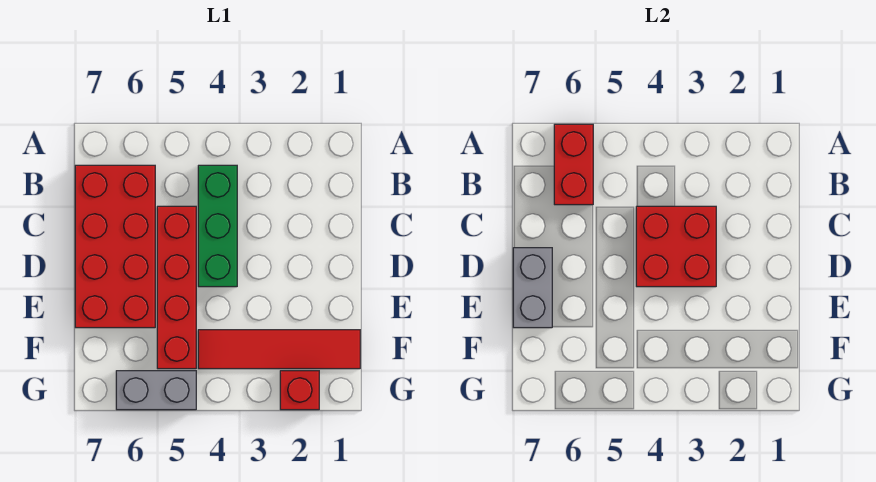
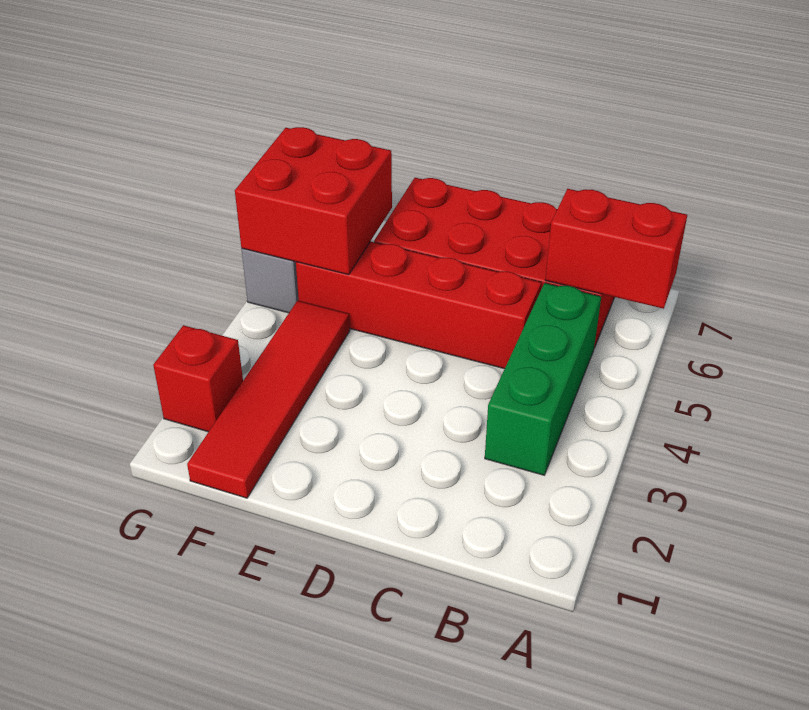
green brick B4:D4 level 1 -> green brick B3:B5 level 1
red brick C3:D4 level 2 -> red brick F5:G6 level 2
grey brick D7:E7 level 2 -> none

